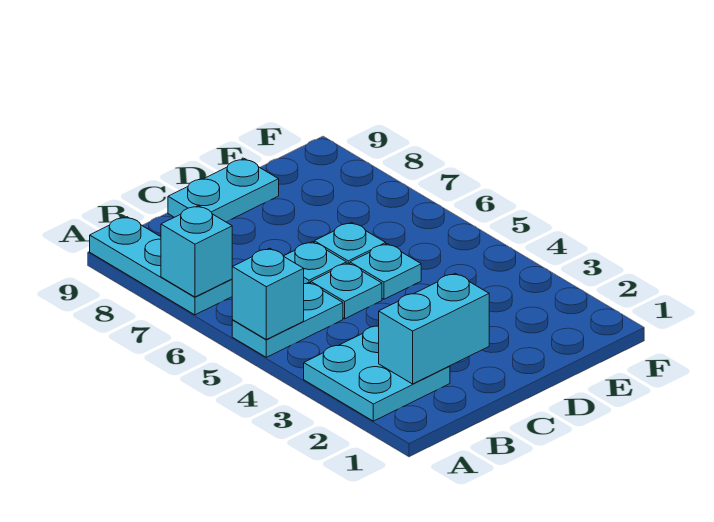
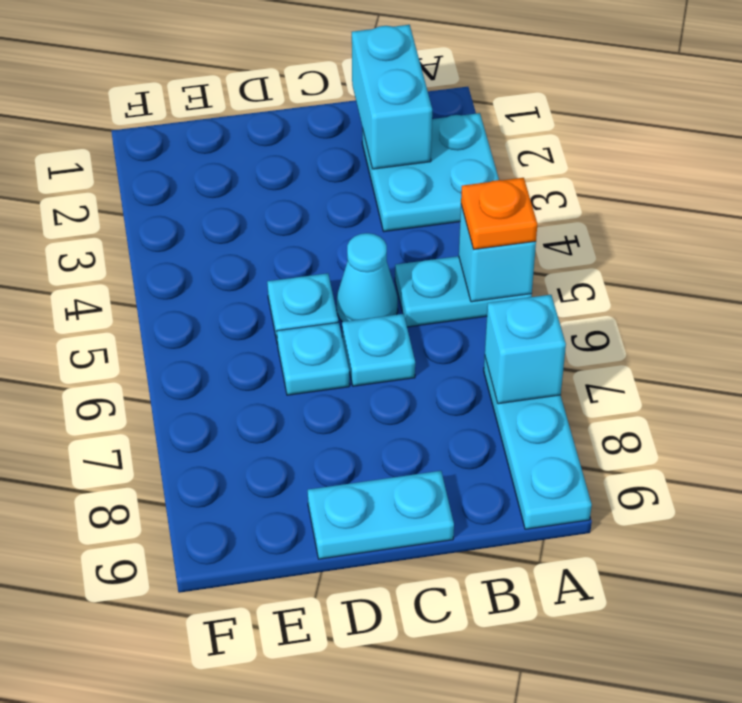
none -> orange plate A5 level 3
cyan brick B2:C2 level 2 -> cyan brick B1:B2 level 2
cyan plate C5 level 1 -> cyan cone C5 level 1

